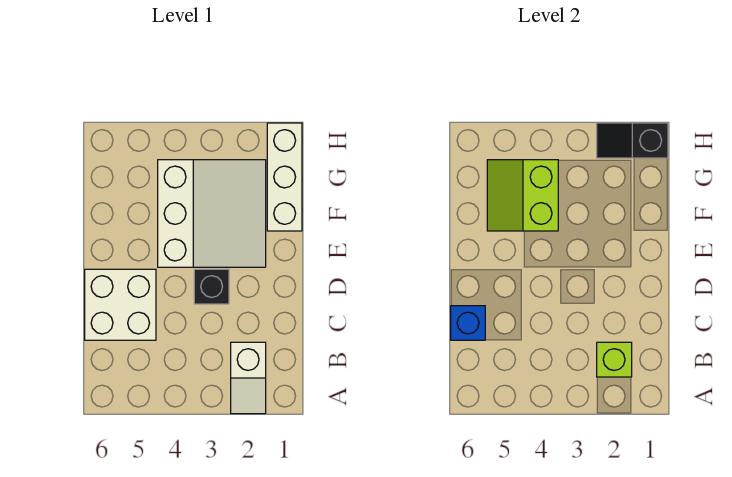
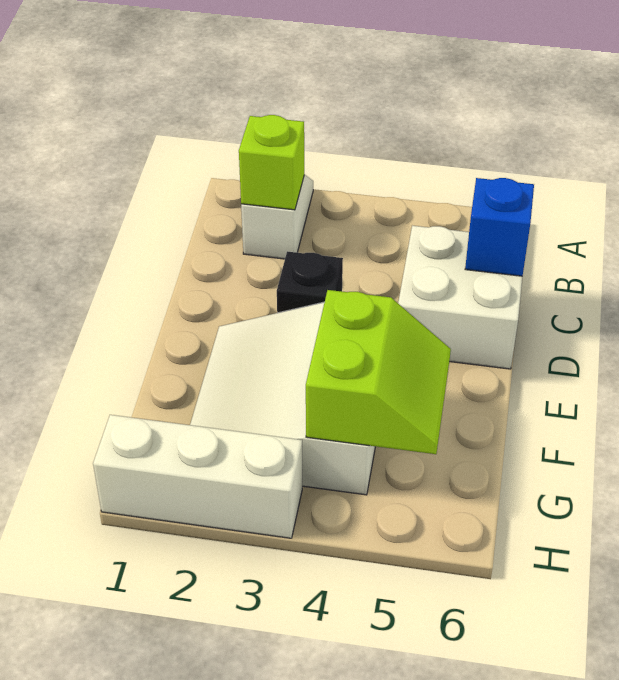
white brick F1:H1 level 1 -> white brick H1:H3 level 1
black slope H1:H2 level 2 top 1 -> none

